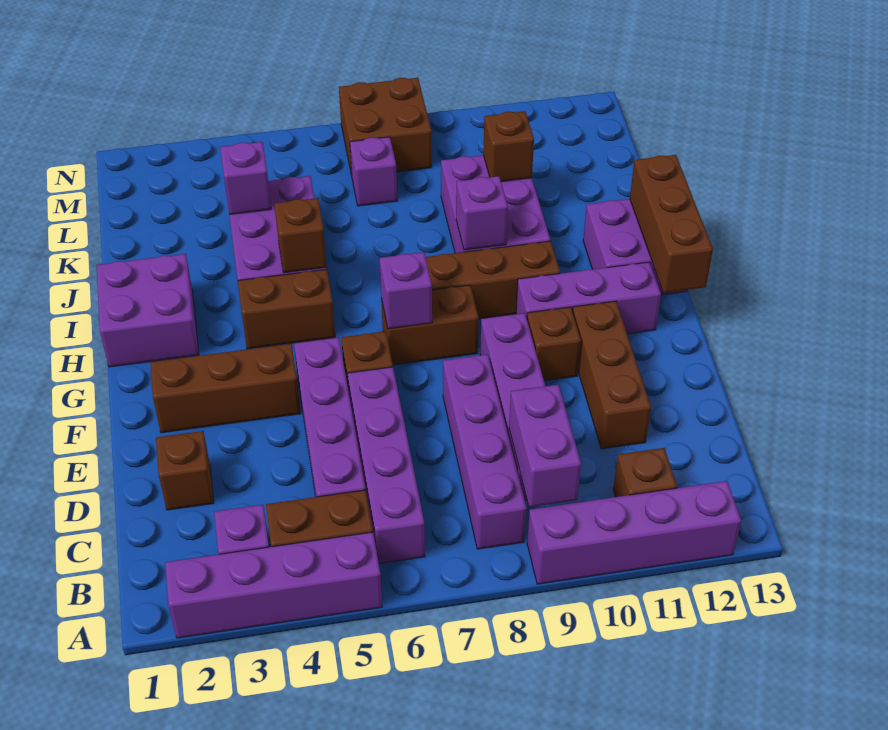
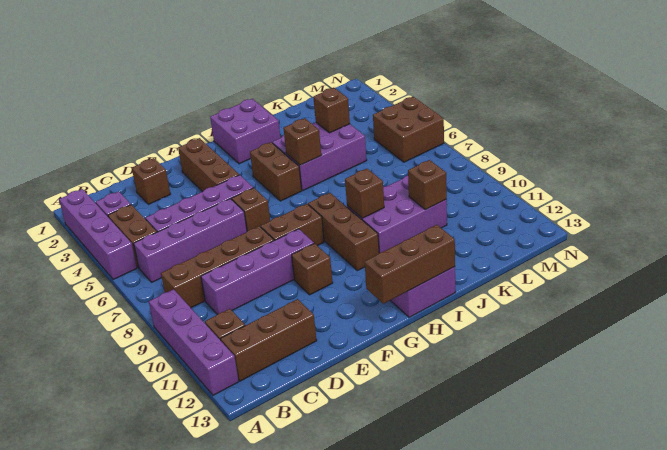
purple brick B8:E8 level 1 -> brown brick B8:E8 level 1
purple brick B9:C9 level 2 -> none
brown brick D11:F11 level 1 -> brown brick B12:D12 level 1
brown brick G7:G8 level 1 -> brown brick F8:G8 level 1
purple brick G7 level 2 -> none
purple brick G10:G12 level 1 -> none
purple brick I9 level 2 -> brown brick I9 level 2
purple brick K4 level 2 -> brown brick K4 level 2
purple brick L7 level 1 -> none
brown brick M7:N8 level 1 -> brown brick M5:N6 level 1

